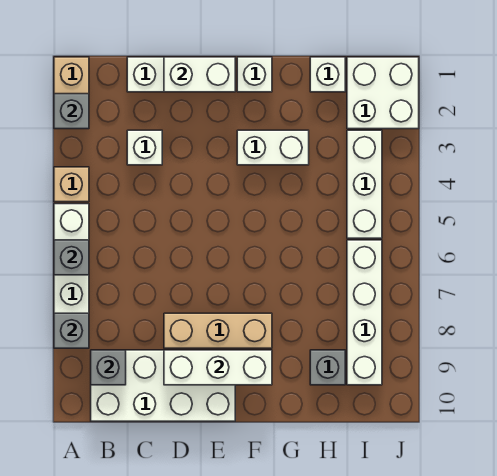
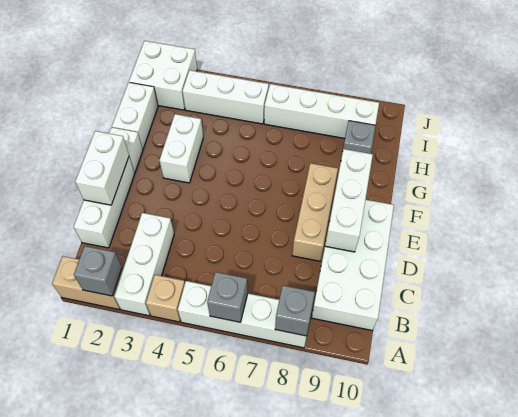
grey brick B9 level 2 -> none
white brick C3 level 1 -> white brick A3:C3 level 1
white brick H1 level 1 -> white brick G1:H1 level 1

